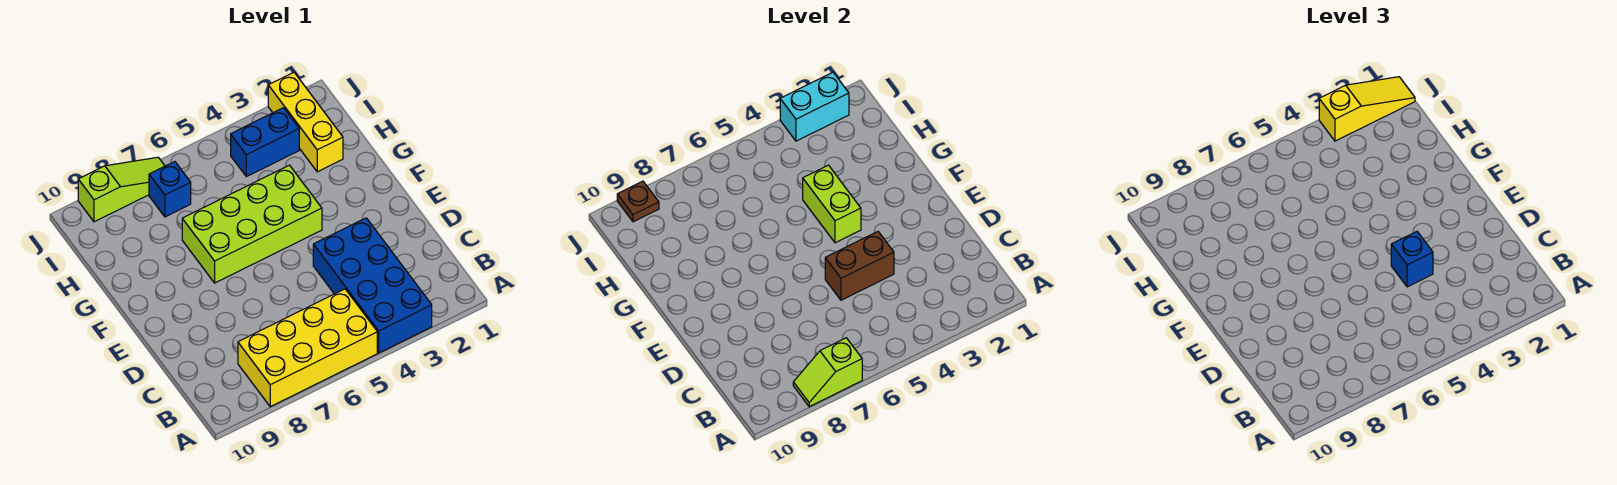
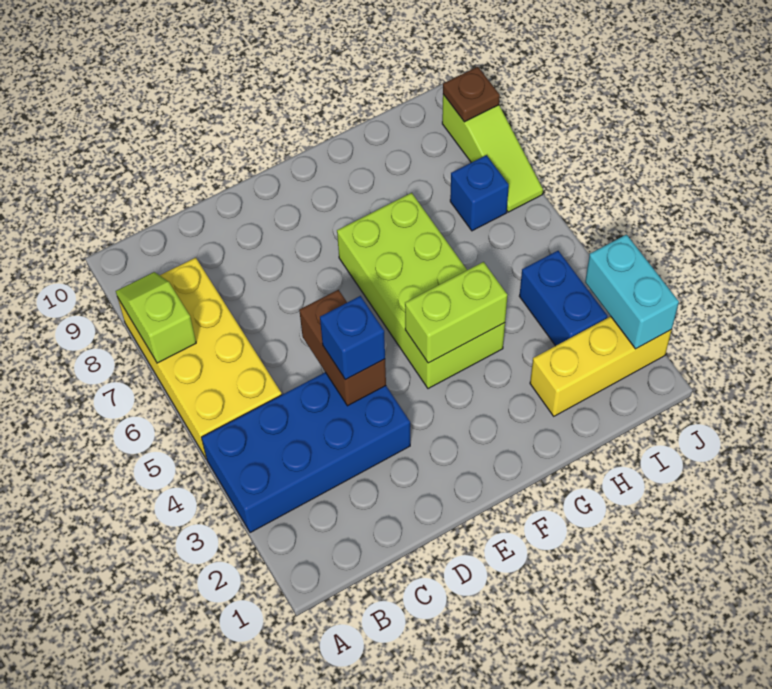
yellow slope J1:J3 level 3 top 3 -> none

